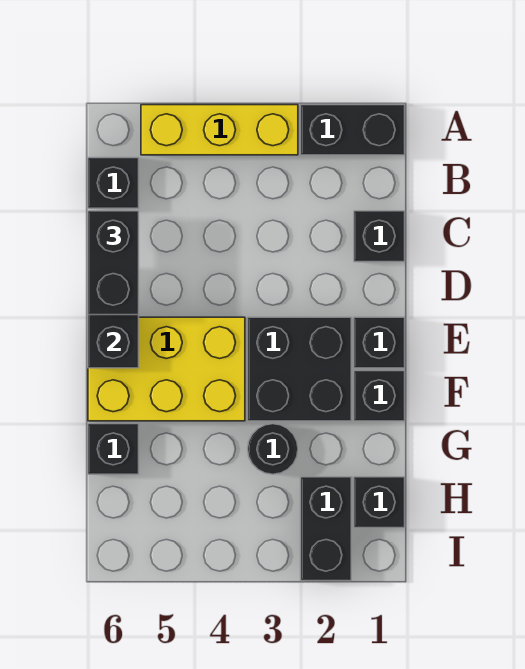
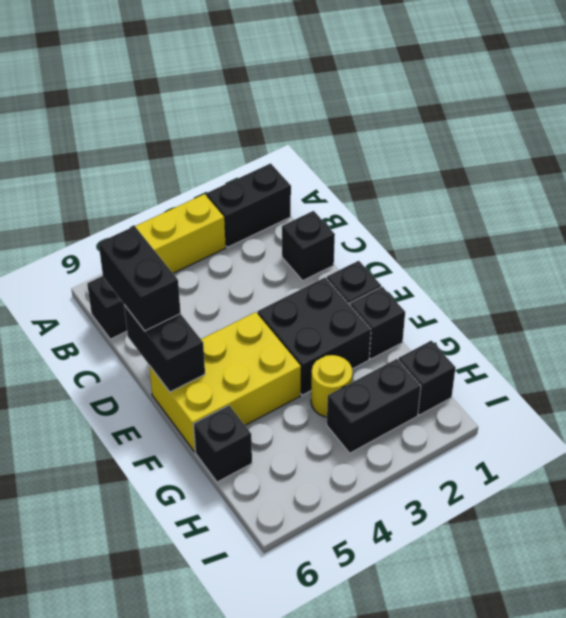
black round brick G3 level 1 -> yellow round brick G3 level 1
black brick H2:I2 level 1 -> black brick H2:H3 level 1

